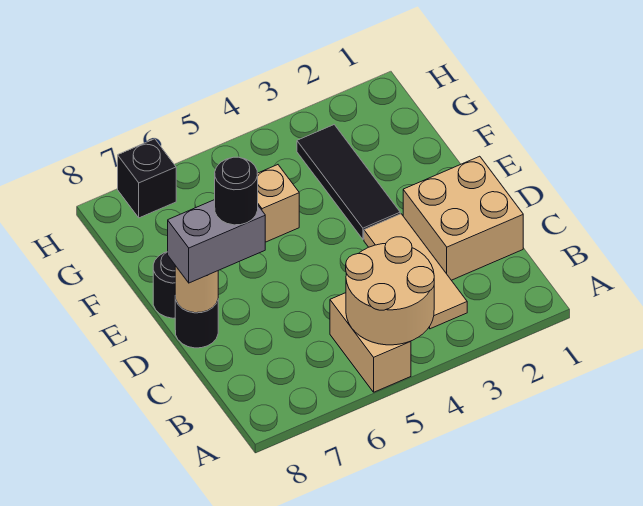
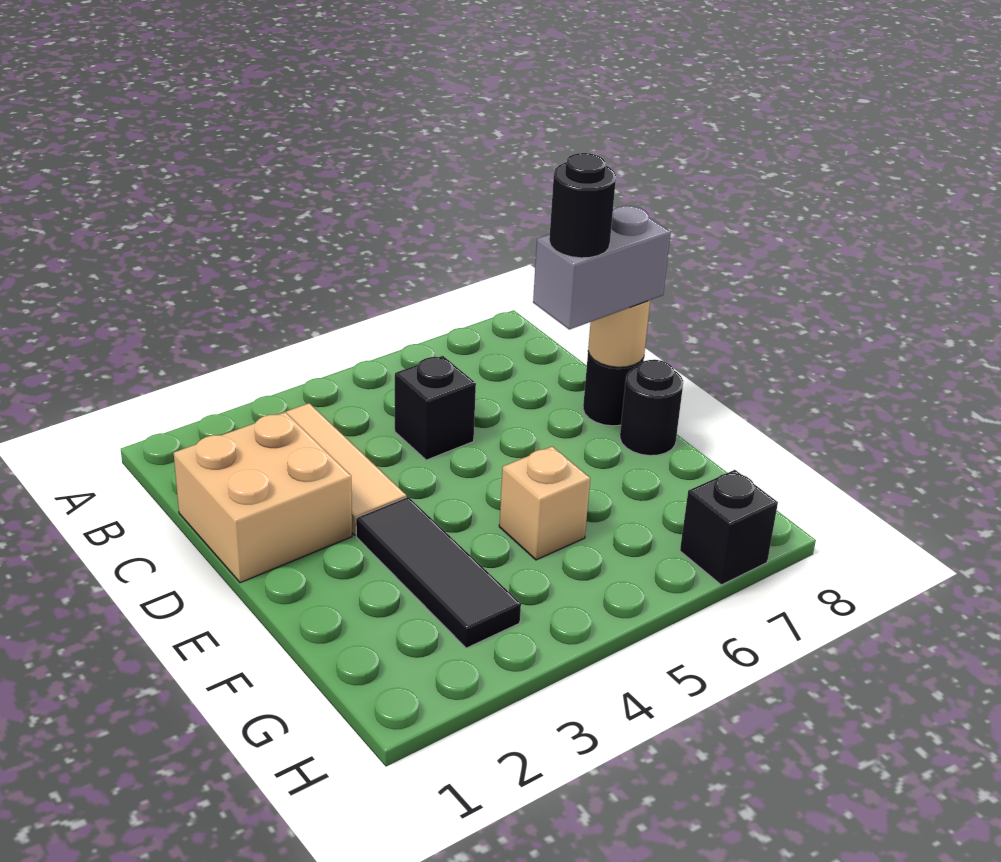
tan round brick A4:B5 level 2 -> none
tan brick A5:B5 level 1 -> none
none -> black brick C5 level 1

